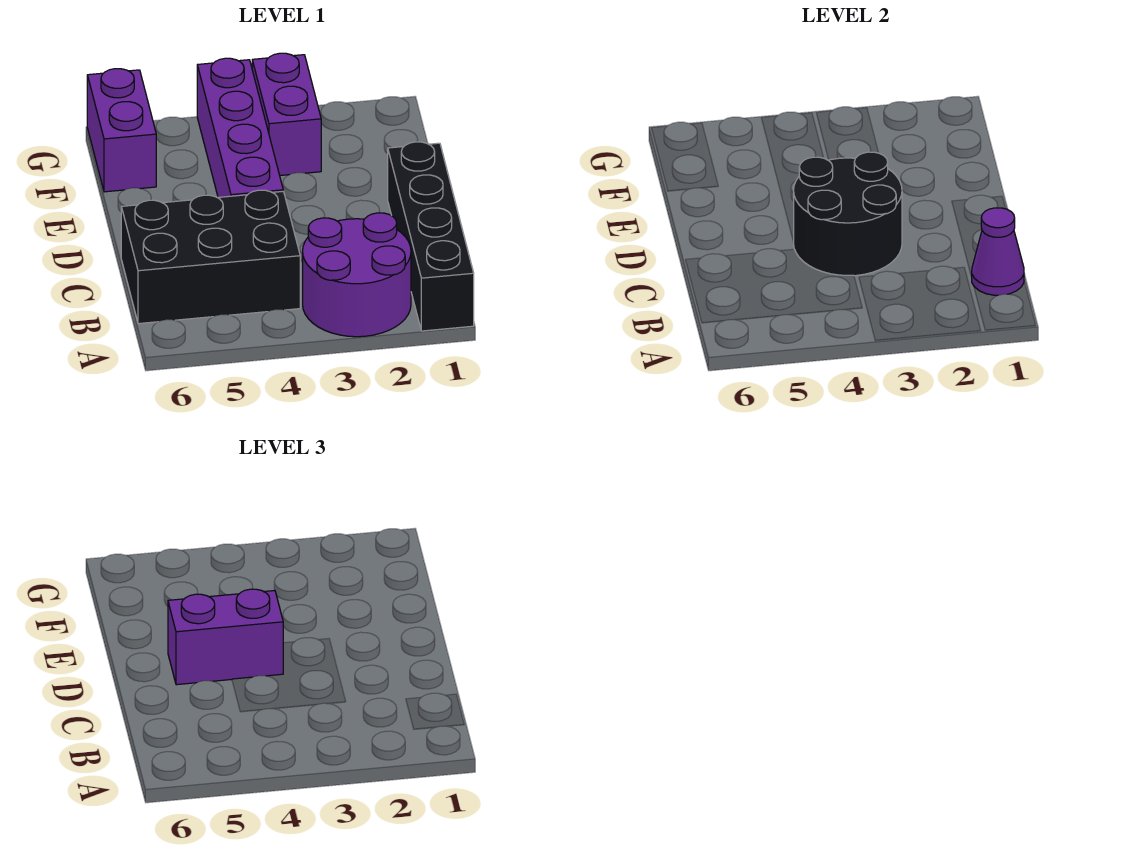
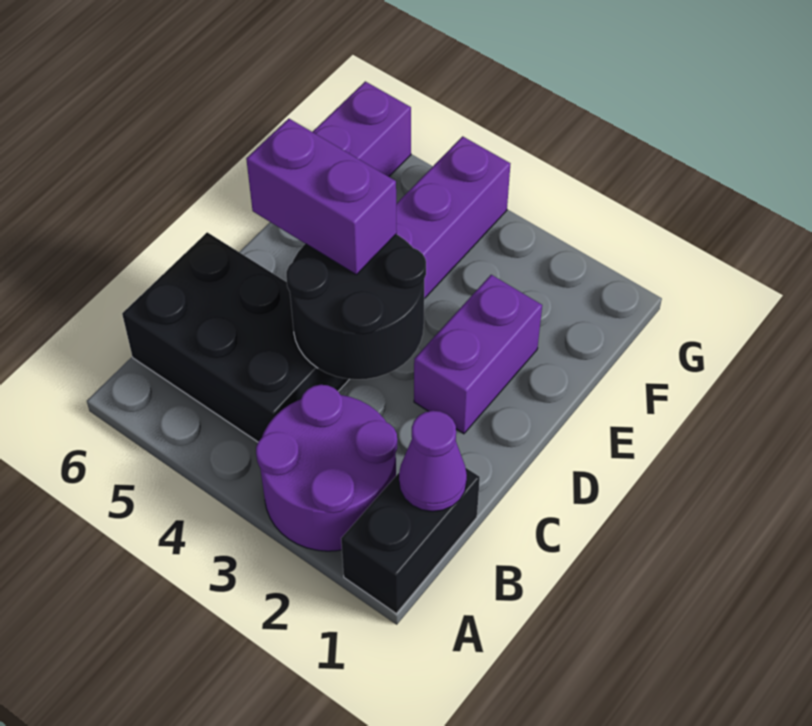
black brick A1:D1 level 1 -> black brick A1:B1 level 1
purple brick F3:G3 level 1 -> purple brick D2:E2 level 1

